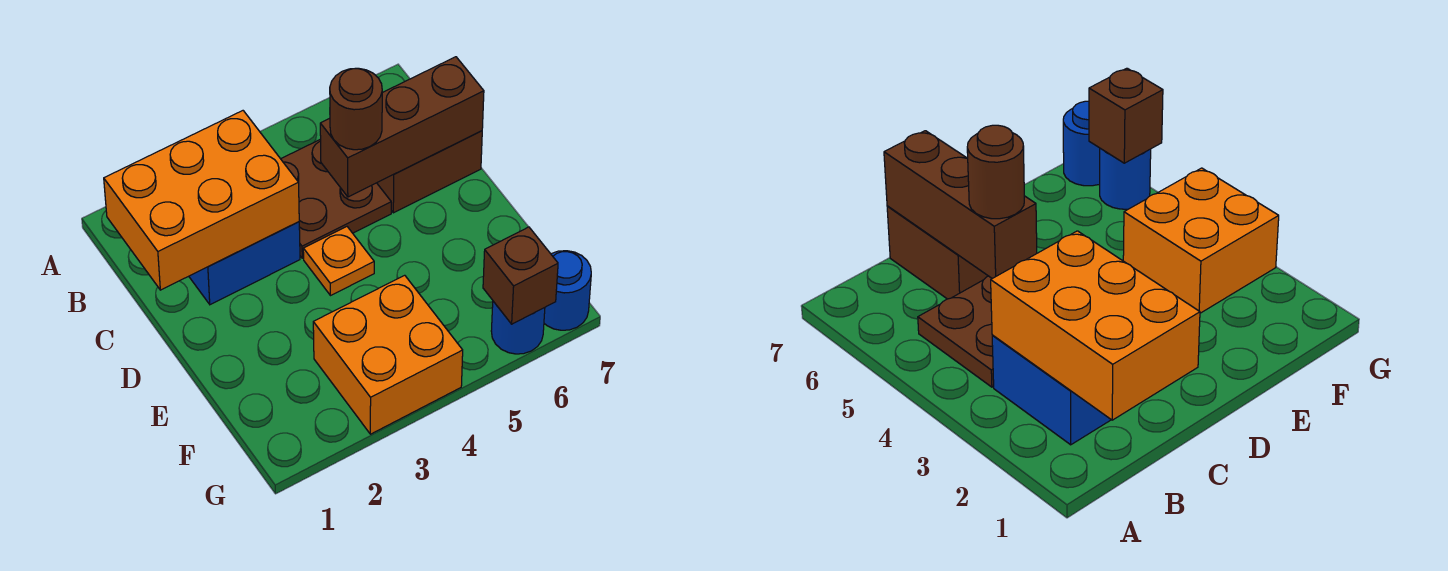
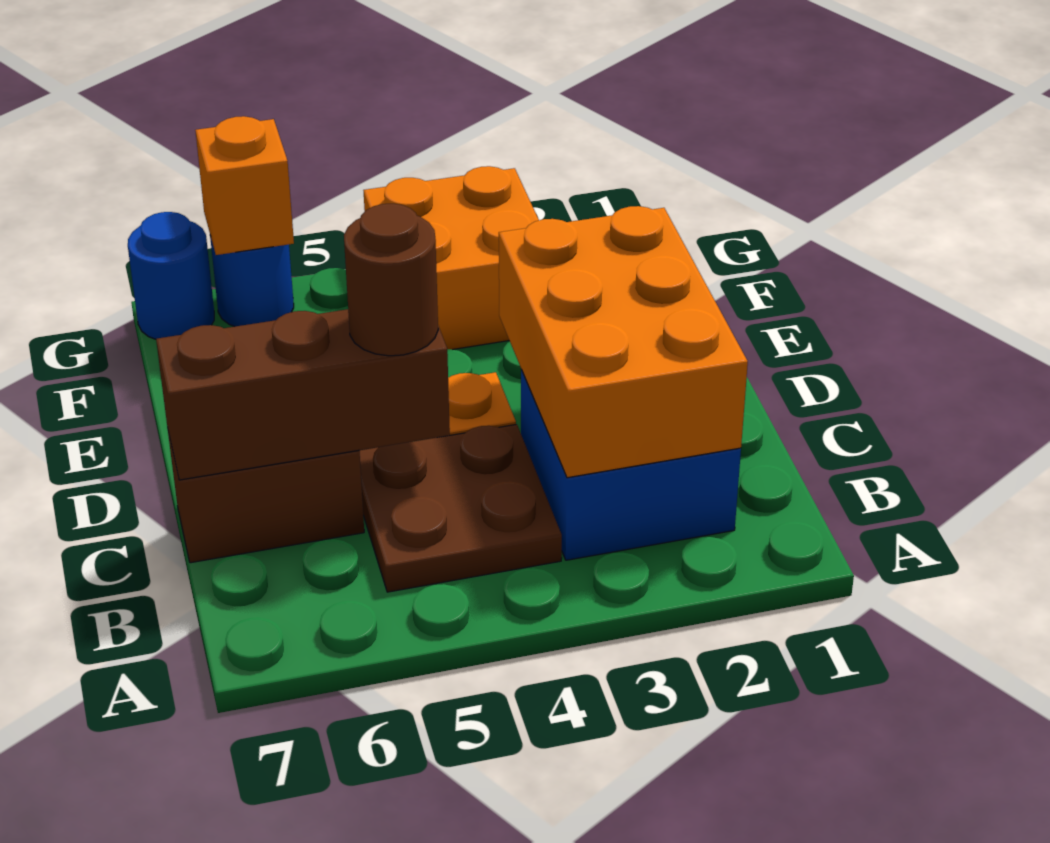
orange brick B1:C3 level 2 -> orange brick B2:D3 level 2
brown brick G6 level 2 -> orange brick G6 level 2

